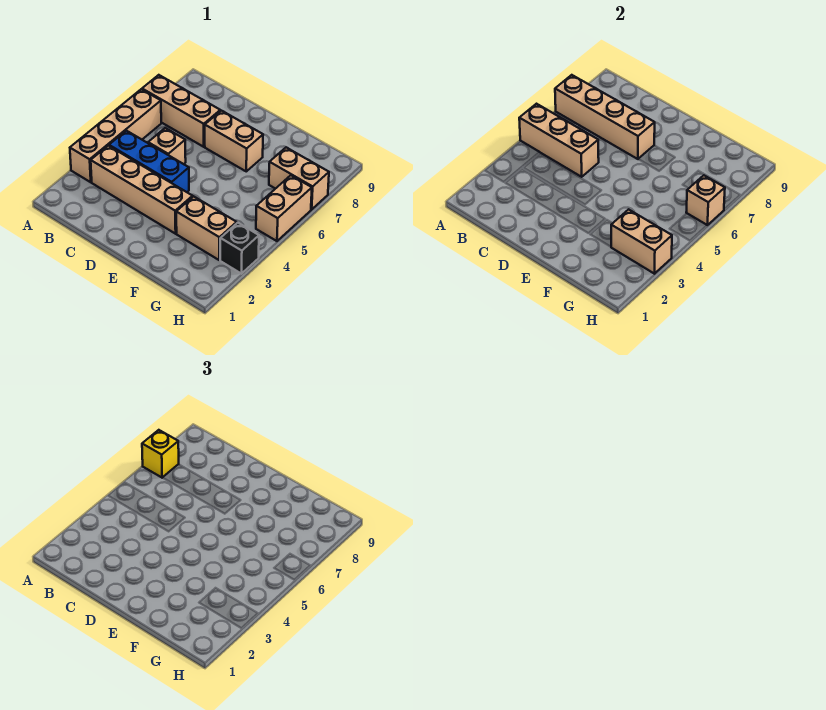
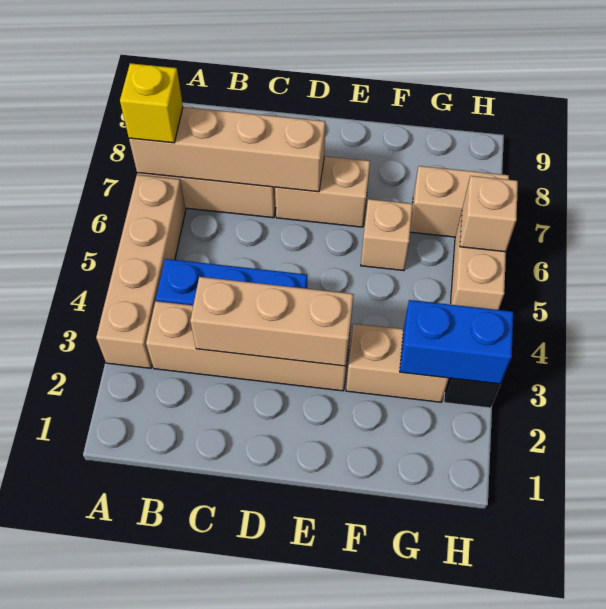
tan brick A5:C5 level 2 -> tan brick C3:E3 level 2
tan brick C5 level 1 -> tan brick F6 level 1
tan brick G3:H3 level 2 -> blue brick G3:H3 level 2

